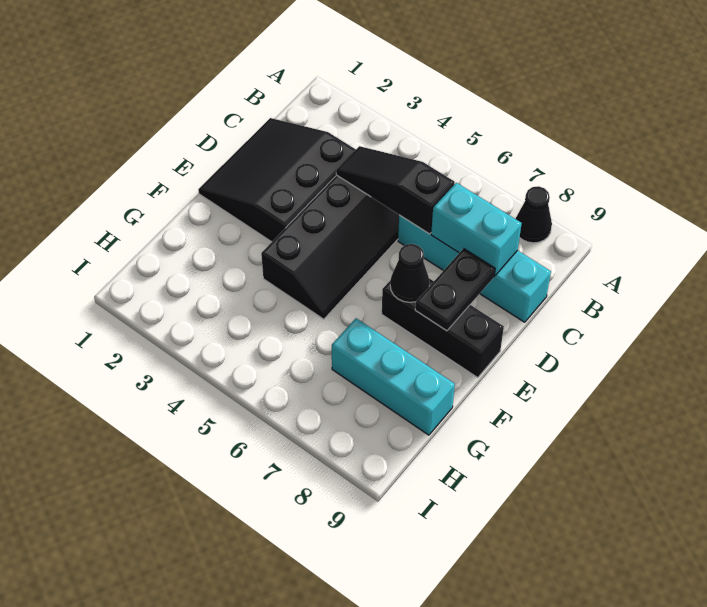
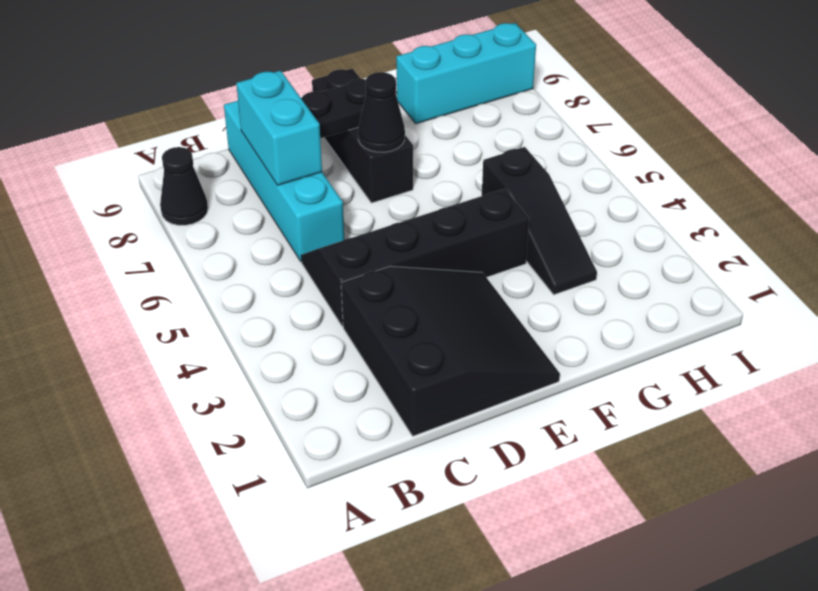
black slope C1:E3 level 1 top 3 -> black slope C1:E3 level 1 top C
black slope C4:C6 level 2 top 6 -> black slope G3:G5 level 1 top 5
cyan brick G7:G9 level 1 -> cyan brick G9:I9 level 1

